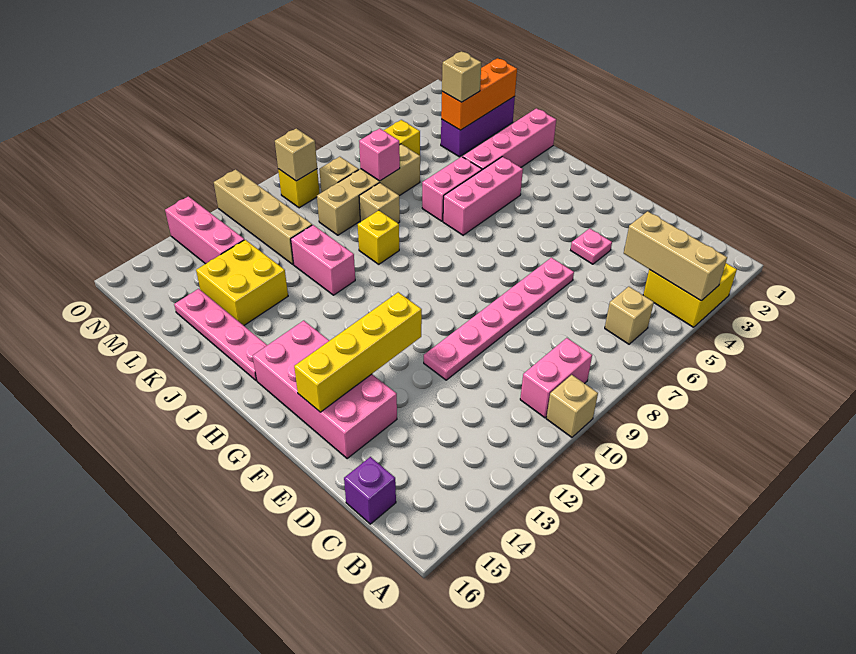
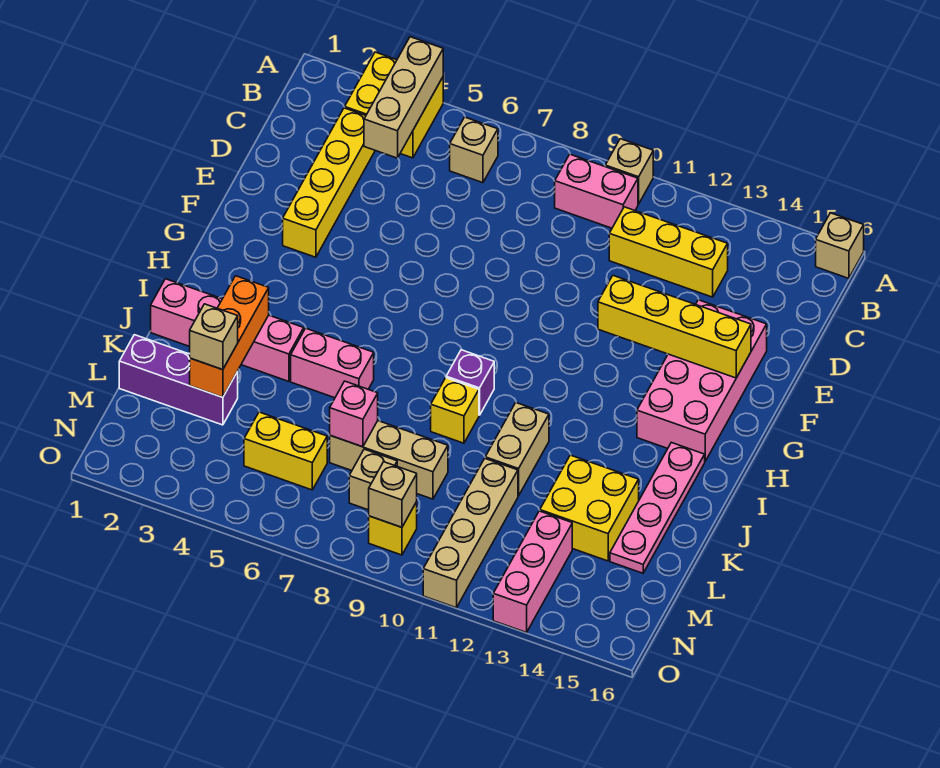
none -> yellow brick C3:F3 level 1
none -> yellow brick C11:C13 level 1
purple brick C16 level 1 -> purple brick I9 level 1
pink plate E4 level 1 -> none
pink plate E6:E11 level 1 -> none
pink brick I4:I6 level 1 -> none
pink brick J11:K11 level 1 -> tan brick J11:K11 level 1
tan brick K8 level 1 -> tan brick A16 level 1
orange brick L1:L3 level 2 -> orange brick J3:L3 level 2
tan brick L6:L9 level 1 -> tan brick L7:L9 level 1

